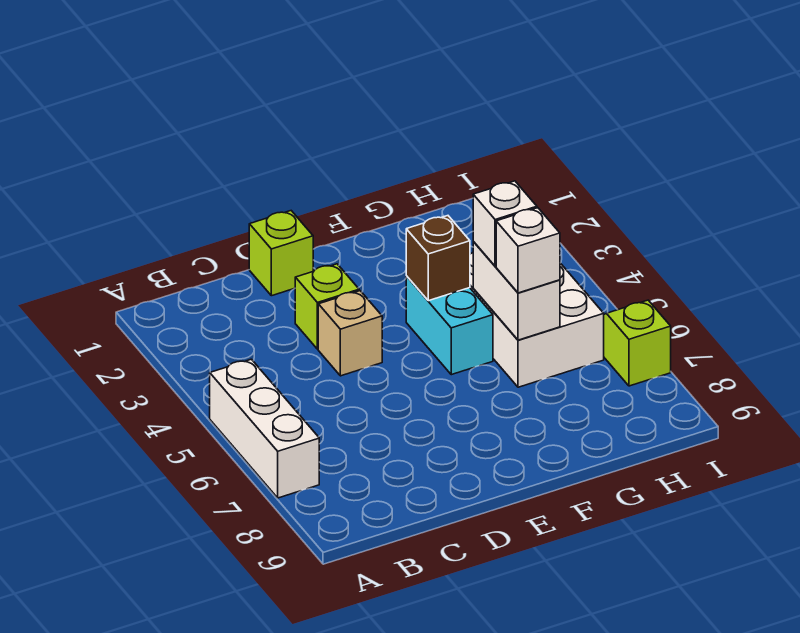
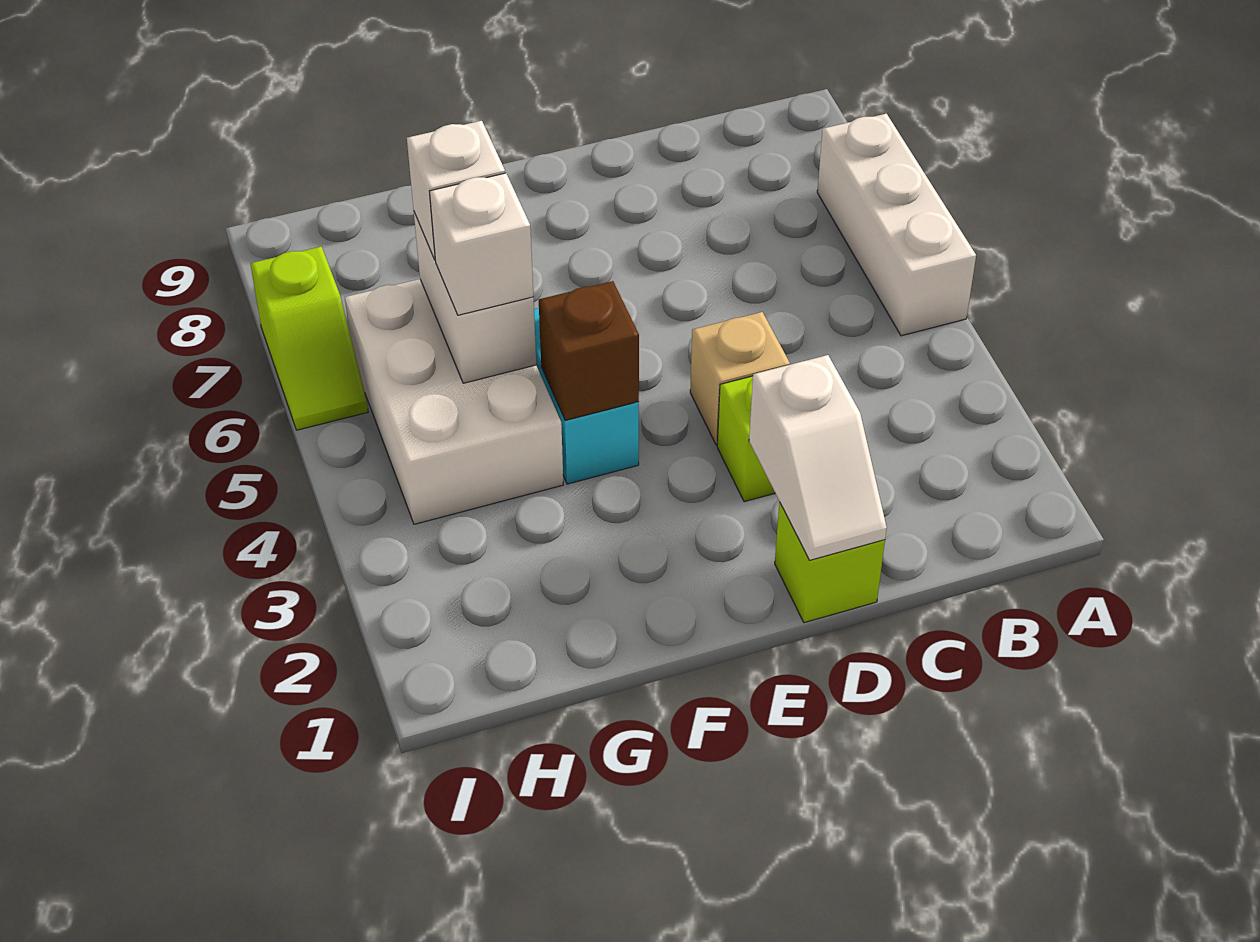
none -> white slope D1:D2 level 2 top 2

